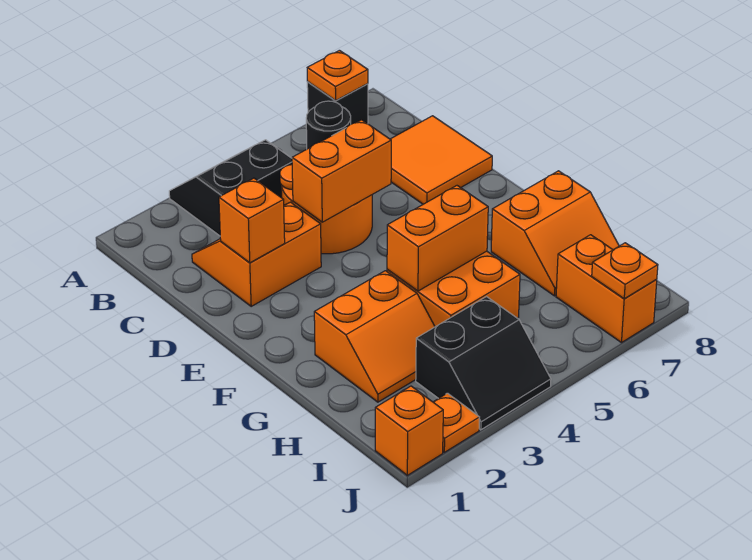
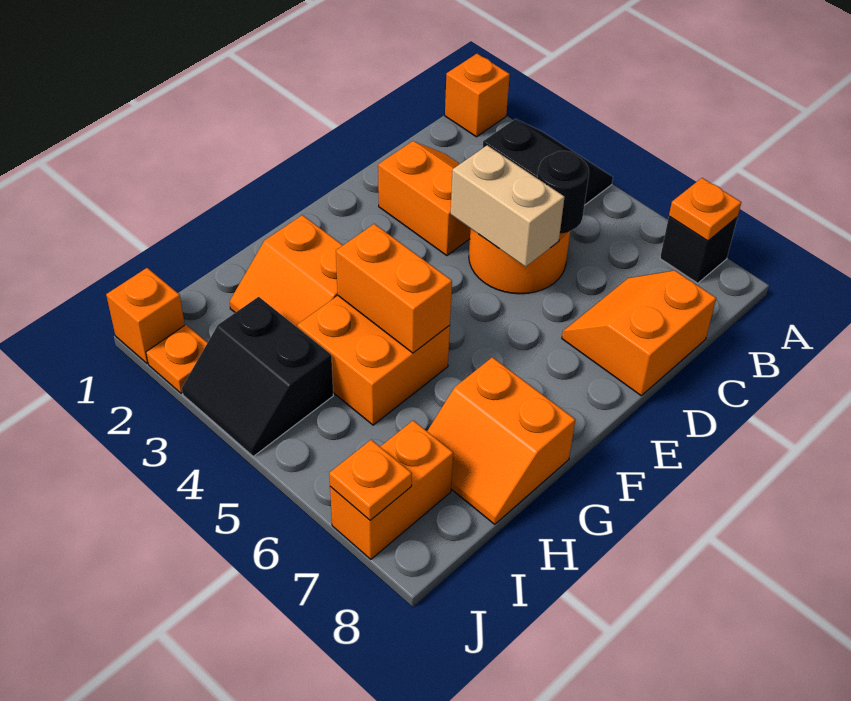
orange tile C7:D8 level 1 -> orange slope C7:D8 level 1 top 8
orange brick D2 level 2 -> orange brick A1 level 1
orange brick D4:D5 level 2 -> tan brick D4:D5 level 2

